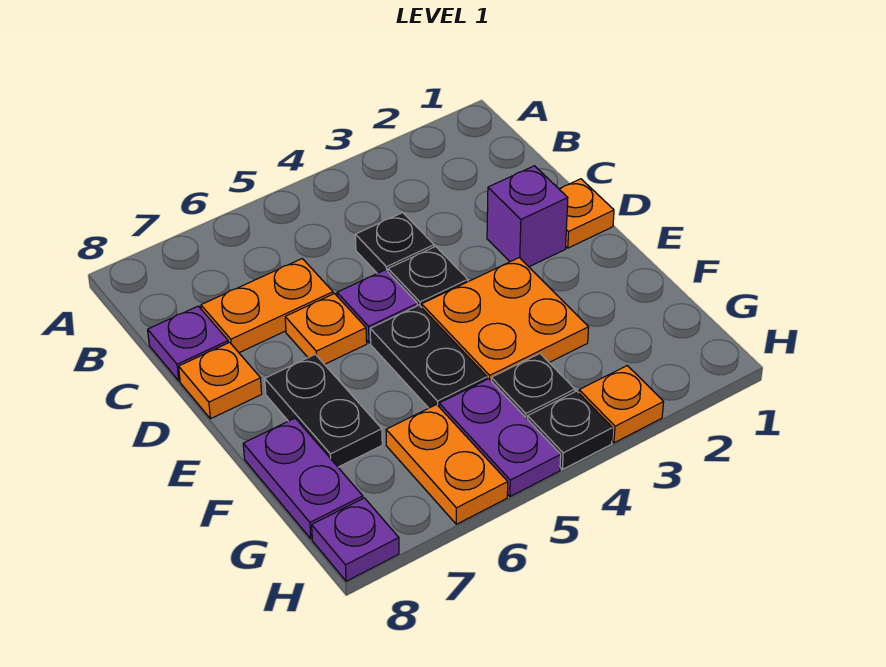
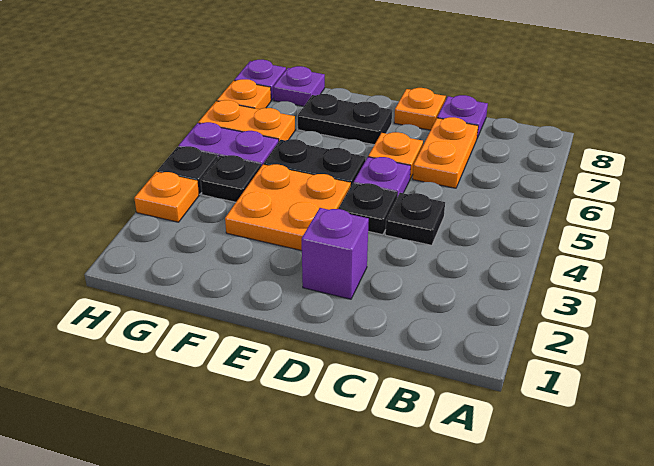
orange plate D1 level 1 -> orange plate H7 level 1
purple plate F8:G8 level 1 -> purple plate G8 level 1

